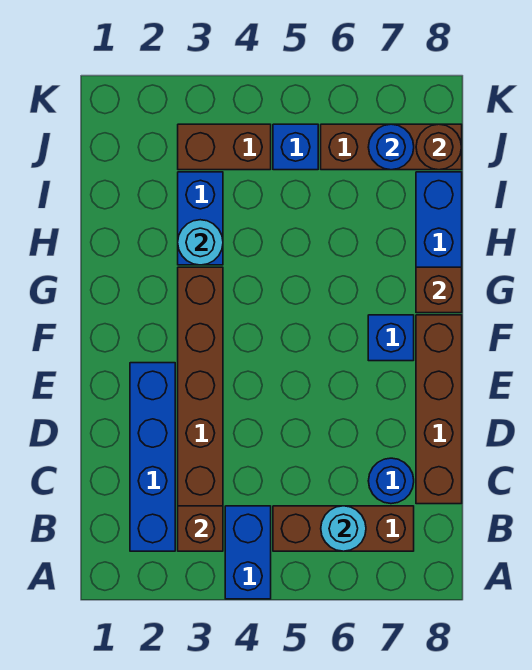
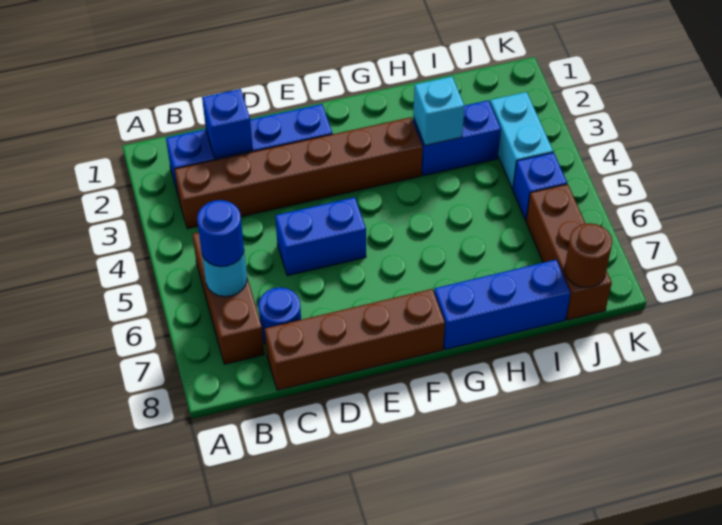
blue brick A4:B4 level 1 -> blue brick D5:E5 level 1
brown brick B3 level 2 -> none
blue brick F7 level 1 -> blue brick C2 level 2
brown brick G8 level 2 -> none
cyan round brick H3 level 2 -> cyan brick H3 level 2
brown brick J3:J4 level 1 -> cyan brick J3:J4 level 1
blue round brick J7 level 2 -> blue round brick B6 level 3

